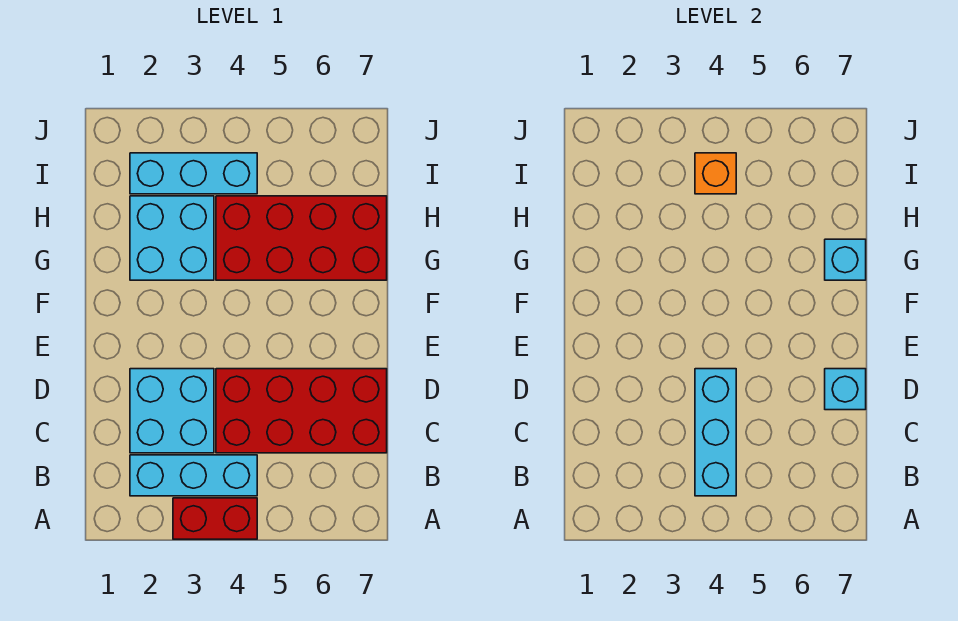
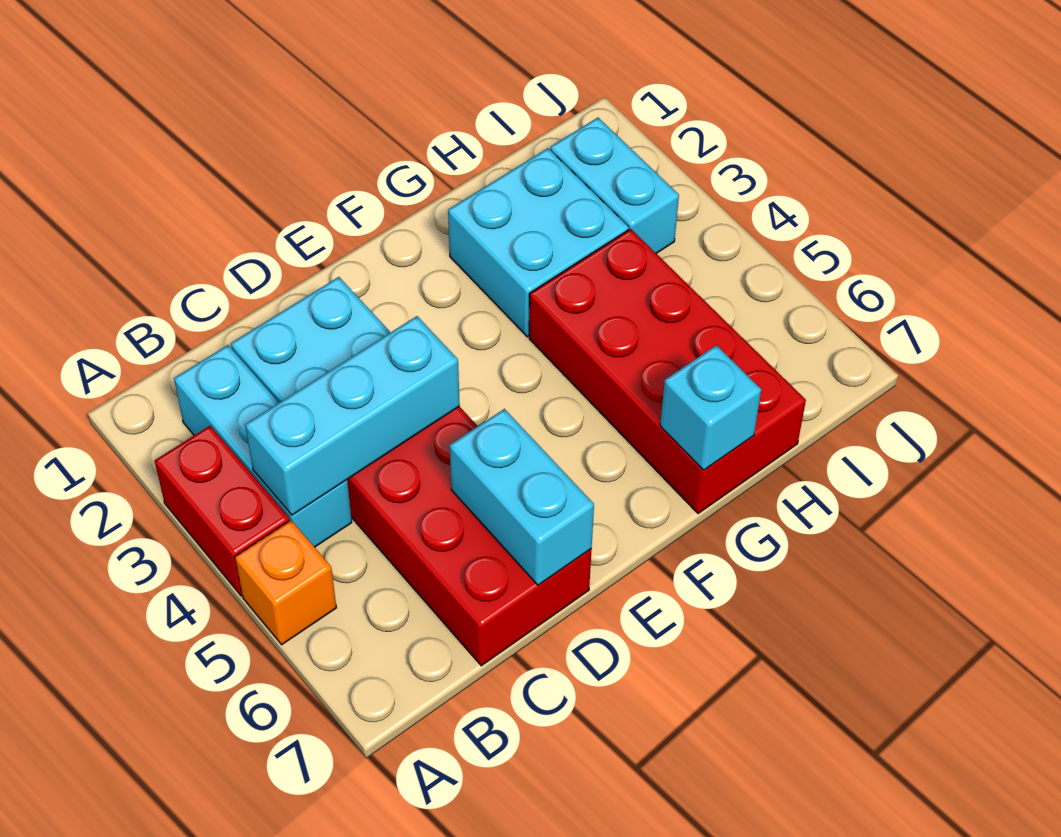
cyan brick D7 level 2 -> cyan brick D6:D7 level 2
cyan brick I2:I4 level 1 -> cyan brick I2:I3 level 1
orange brick I4 level 2 -> orange brick A5 level 1

